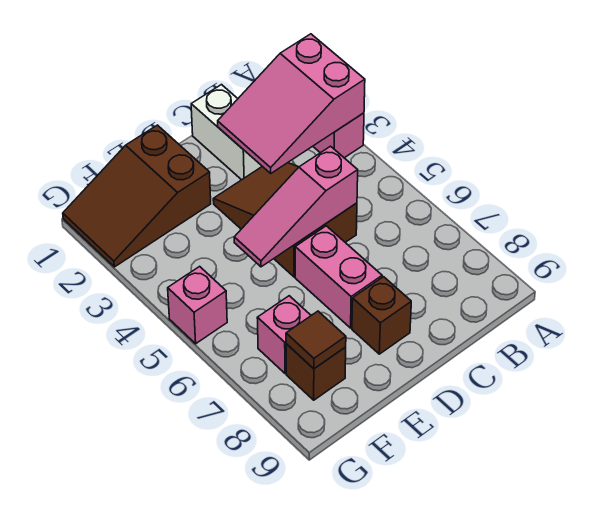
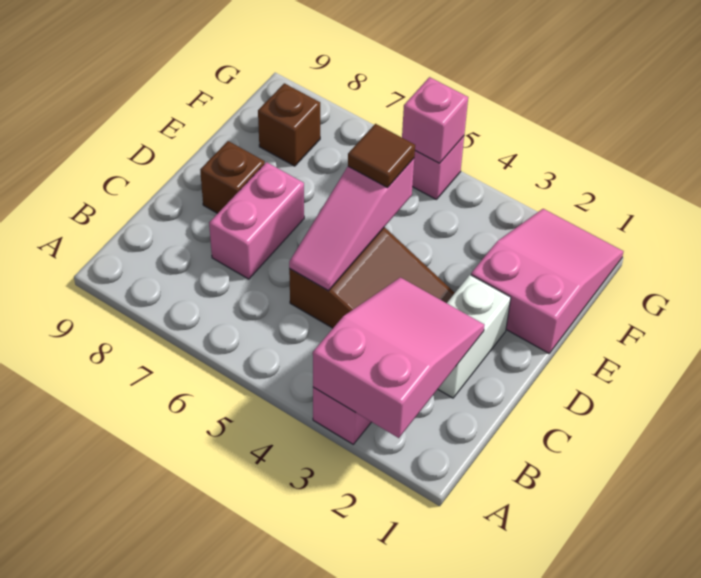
white brick C1:C2 level 1 -> white brick C2:D2 level 1
pink slope C5:E5 level 2 top C -> pink slope C5:E5 level 2 top E
pink brick D6:D7 level 1 -> pink brick C7:D7 level 1
brown slope E1:G2 level 1 top E -> pink slope E1:G2 level 1 top E
pink brick F7 level 1 -> pink brick G5 level 2
brown tile F8 level 2 -> brown tile E5 level 3

